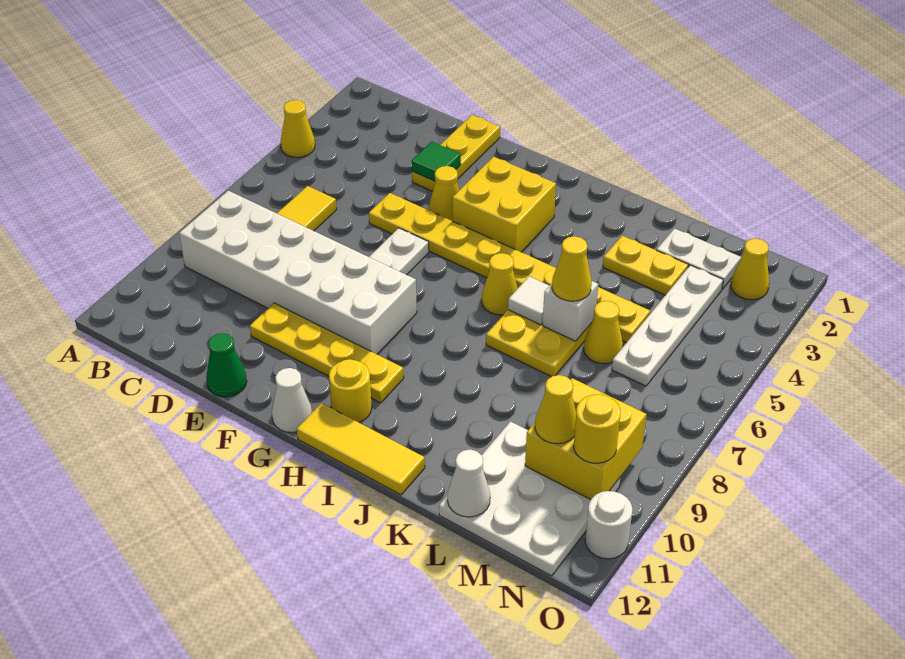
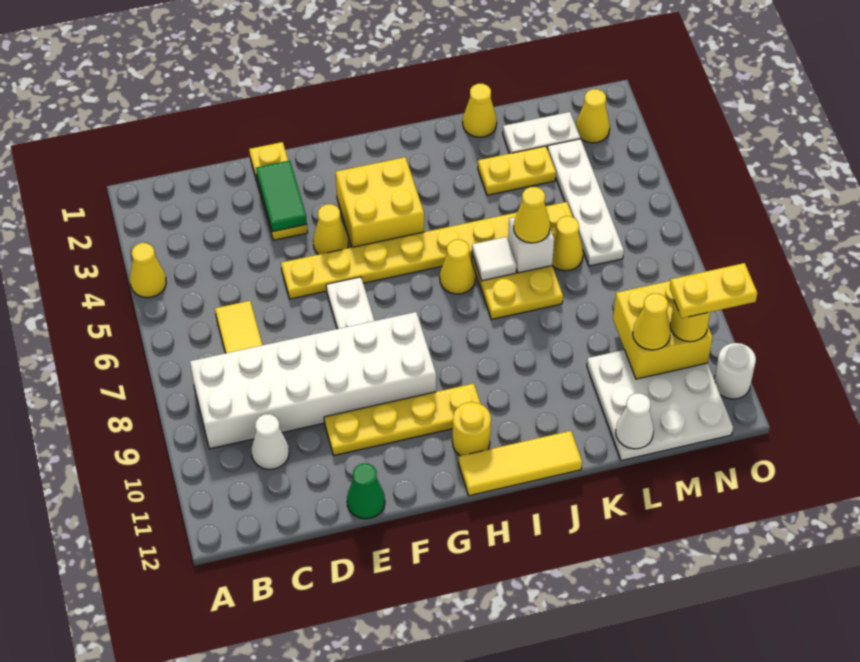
green tile E3 level 2 -> green tile E2:E3 level 2
white cone G12 level 1 -> white cone C10 level 1
none -> yellow cone K1 level 1
none -> yellow plate N10:O10 level 4

